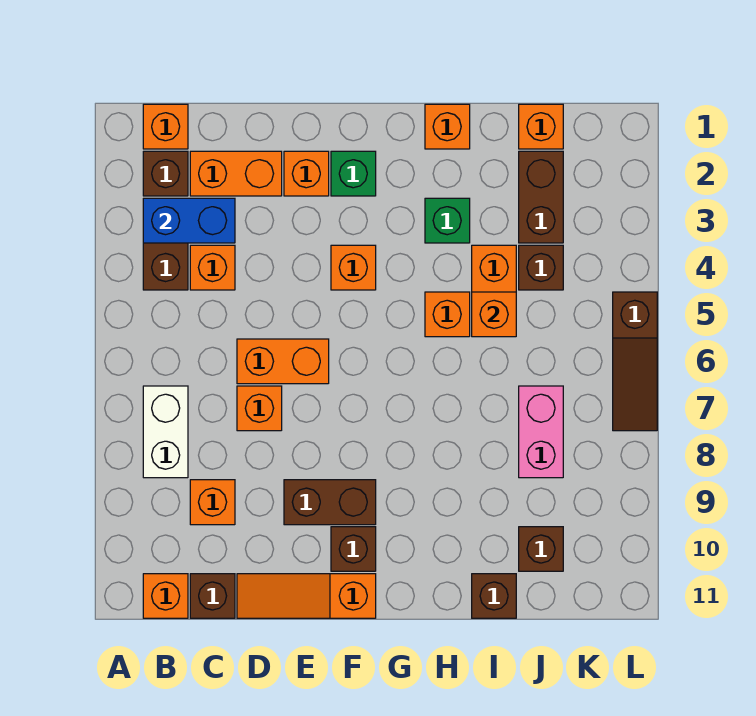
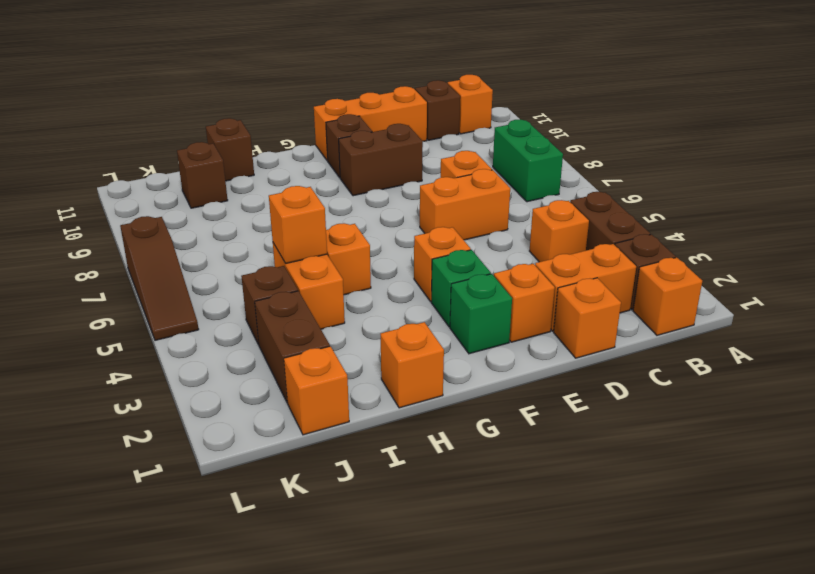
blue brick B3:C3 level 2 -> none
white brick B7:B8 level 1 -> green brick B7:B8 level 1
orange brick C9 level 1 -> orange brick D1 level 1
orange slope D11:F11 level 1 top F -> orange brick D11:F11 level 1
green brick H3 level 1 -> green brick F3 level 1
pink brick J7:J8 level 1 -> none
brown slope L5:L7 level 1 top 5 -> brown slope L5:L7 level 1 top 7

